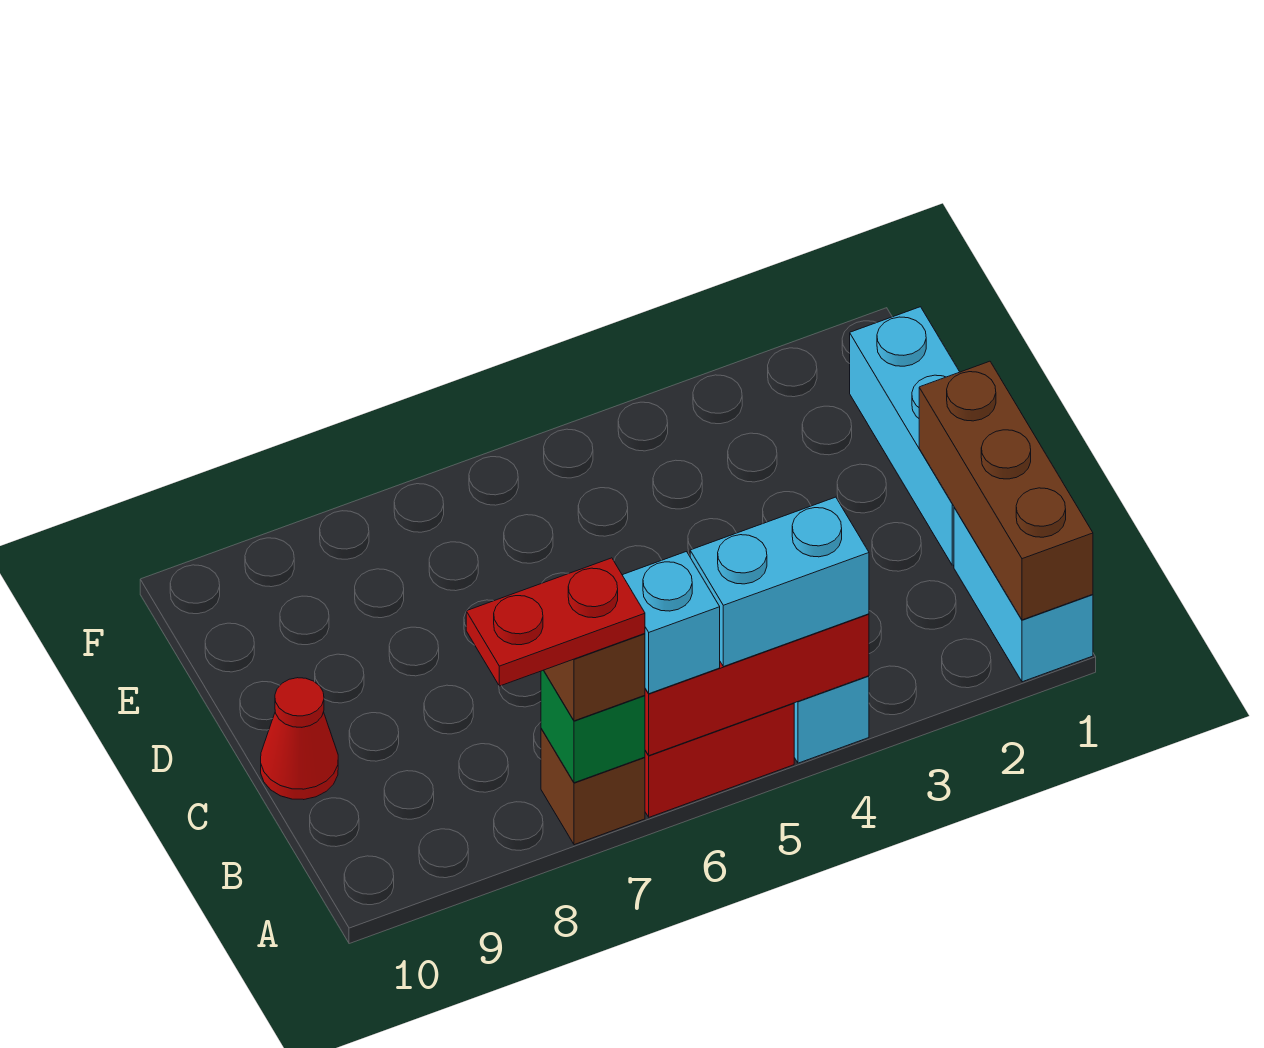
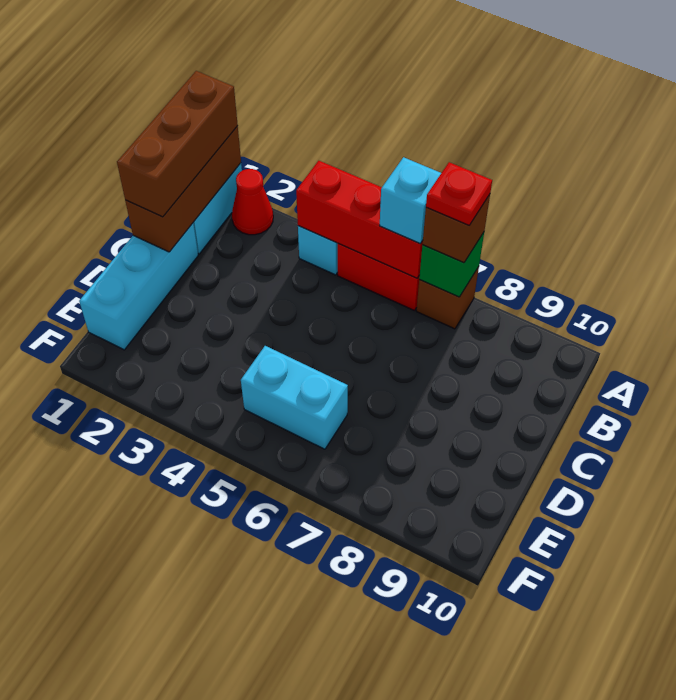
none -> brown brick A1:C1 level 3
cyan brick A4:A5 level 3 -> cyan brick E5:E6 level 1
red plate A7:A8 level 4 -> red plate A7 level 4
red cone C10 level 1 -> red cone A2 level 1

